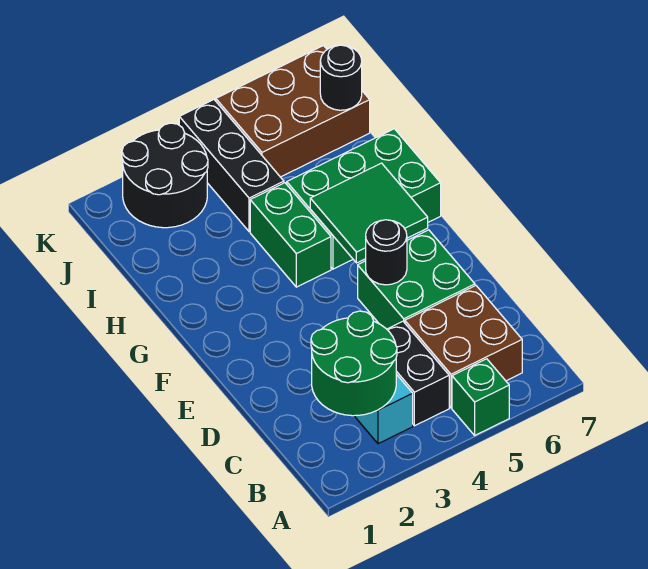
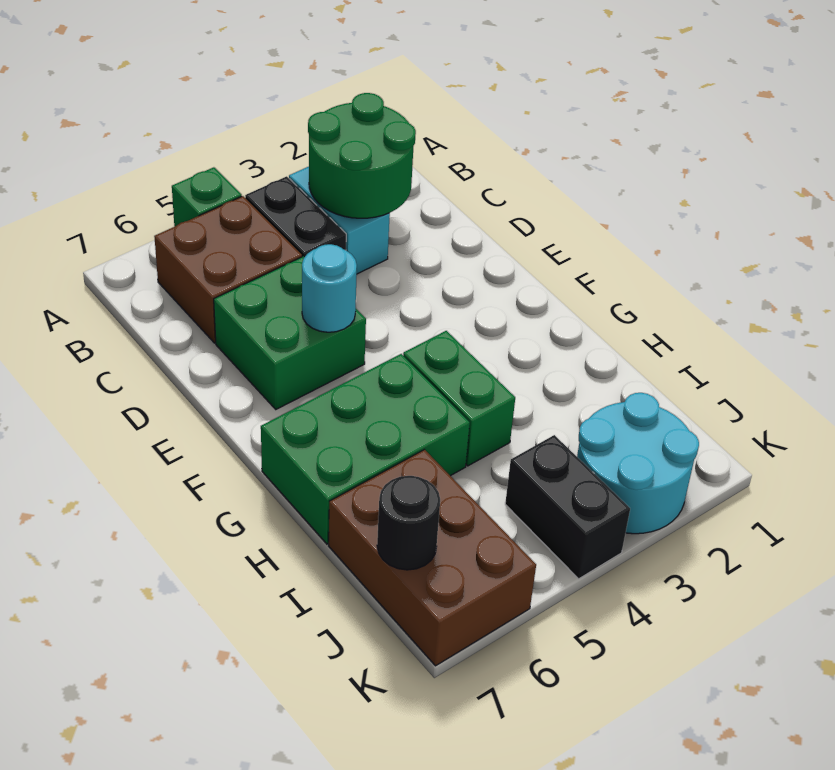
black round brick E5 level 2 -> cyan round brick E5 level 2
green tile F5:G6 level 2 -> none
black brick I4:K4 level 1 -> black brick J4:K4 level 1
black round brick J2:K3 level 1 -> cyan round brick J2:K3 level 1
brown brick J5:K7 level 1 -> brown brick I6:K7 level 1

